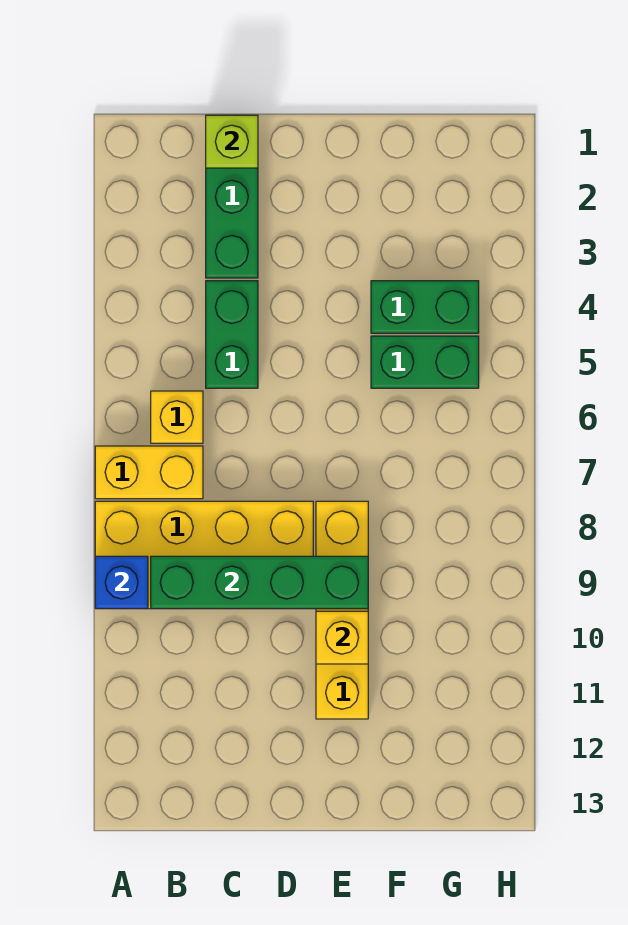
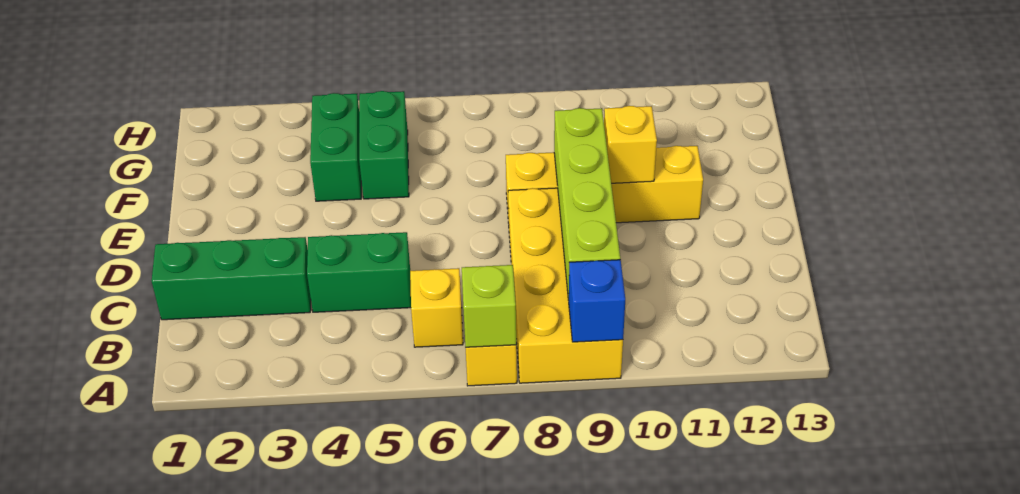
green brick B9:E9 level 2 -> lime brick B9:E9 level 2
lime brick C1 level 2 -> lime brick A7 level 2

